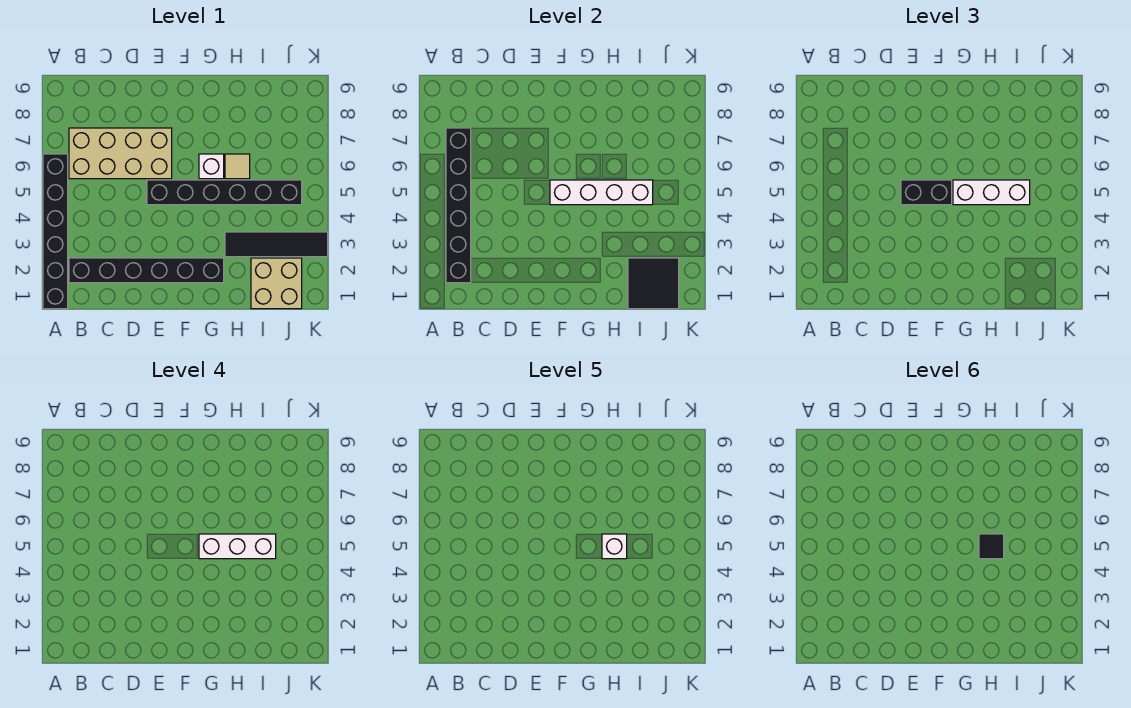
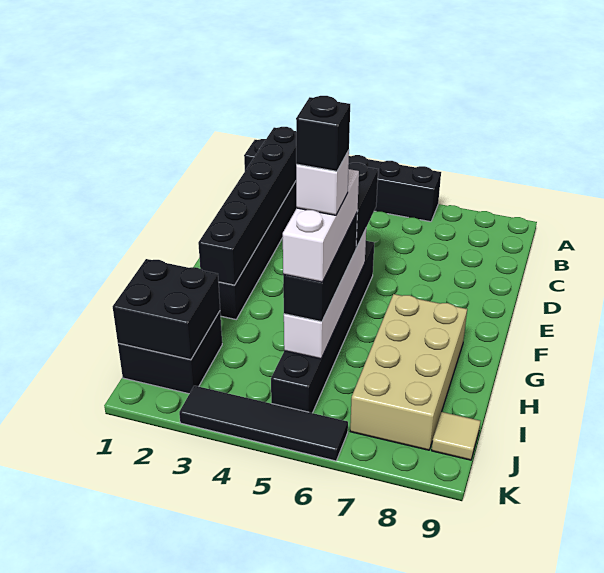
black brick B2:B7 level 2 -> black brick B2:G2 level 2
tan brick B6:E7 level 1 -> tan brick G7:J8 level 1
white brick G5:I5 level 3 -> black brick G5:I5 level 3
white brick G6 level 1 -> none
black tile H3:K3 level 1 -> black tile K3:K6 level 1
black tile H5 level 6 -> black brick H5 level 6
tan tile H6 level 1 -> tan tile J9 level 1
tan brick I1:J2 level 1 -> black brick I1:J2 level 1
black tile I1:J2 level 2 -> black brick I1:J2 level 2

